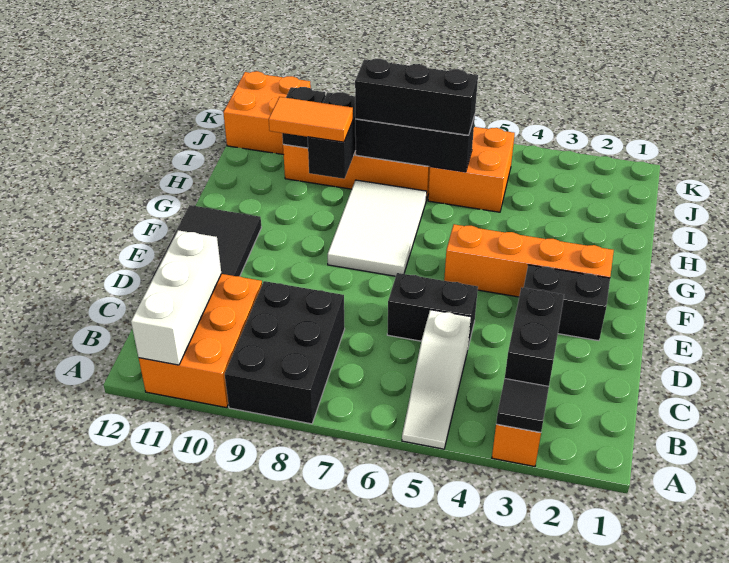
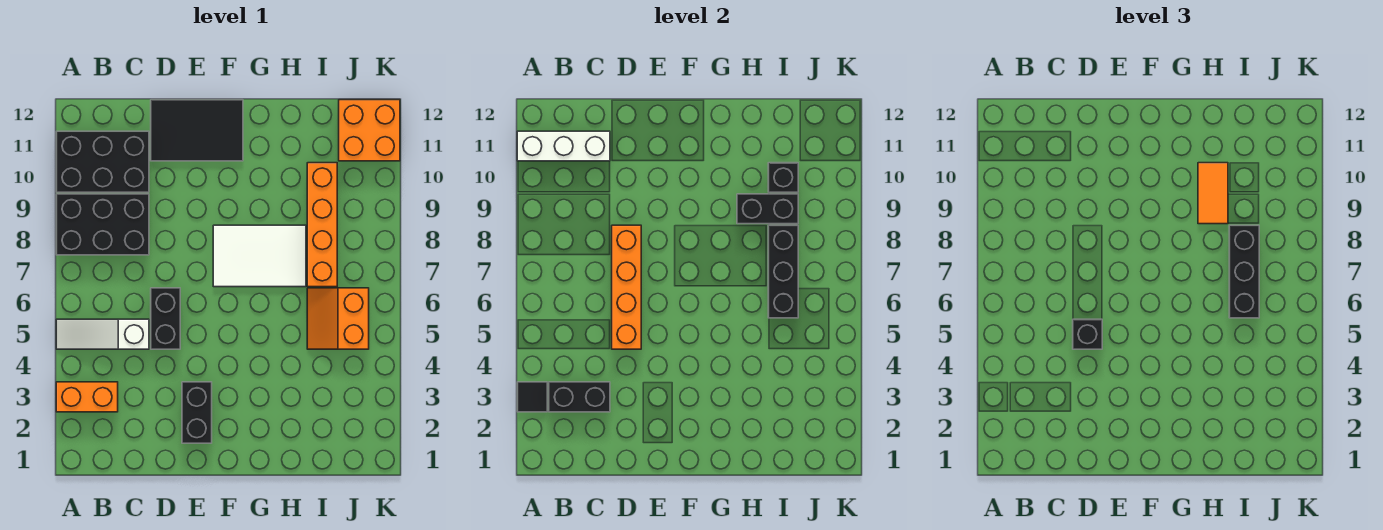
orange brick A10:C11 level 1 -> black brick A10:C11 level 1
none -> black brick D5 level 3
orange brick F2:F5 level 1 -> orange brick D5:D8 level 2
orange brick I5:J6 level 1 -> orange slope I5:J6 level 1 top J

